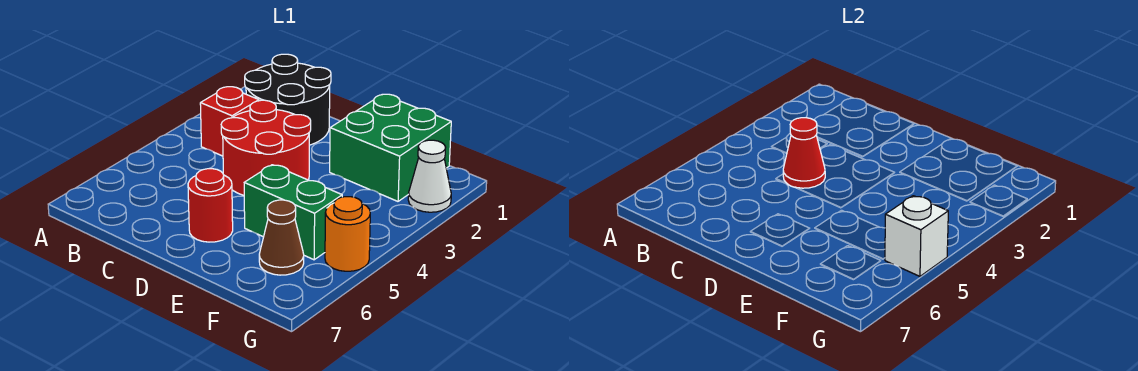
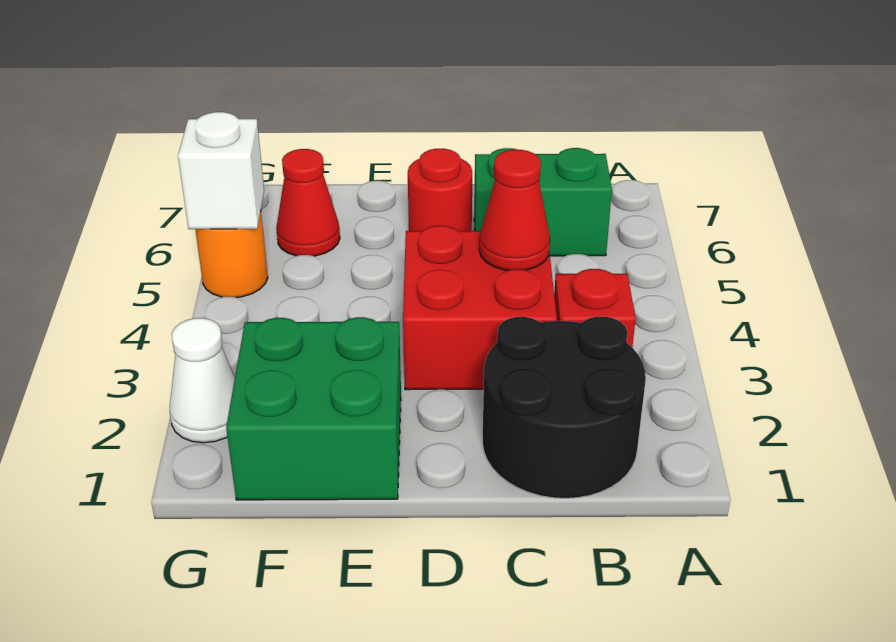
red round brick C3:D4 level 1 -> red brick C3:D4 level 1
green brick E5:F5 level 1 -> green brick B6:C6 level 1
brown cone F6 level 1 -> red cone F6 level 1

